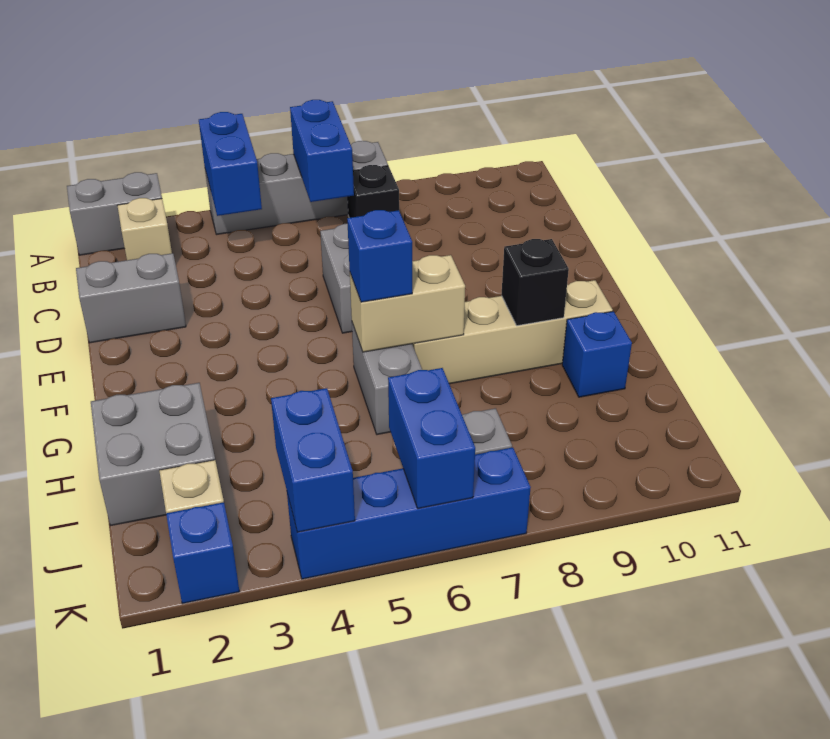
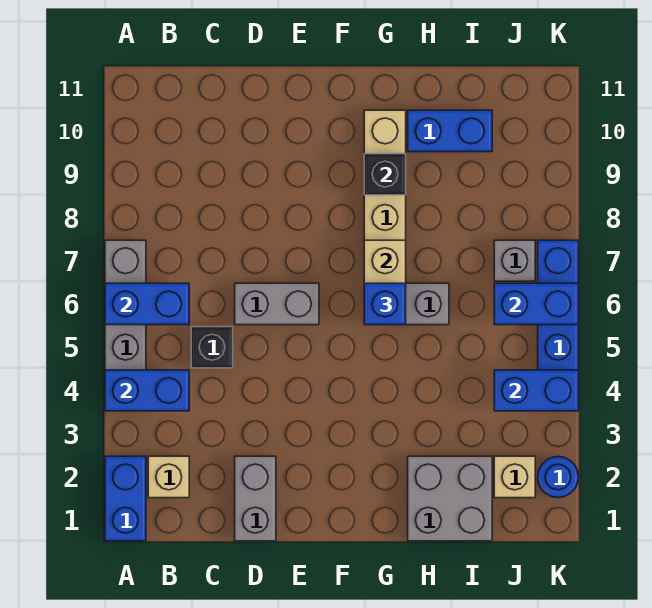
grey brick A1:A2 level 1 -> blue brick A1:A2 level 1
black brick B7 level 1 -> black brick C5 level 1
blue brick H10 level 1 -> blue brick H10:I10 level 1
blue brick K2 level 1 -> blue round brick K2 level 1

